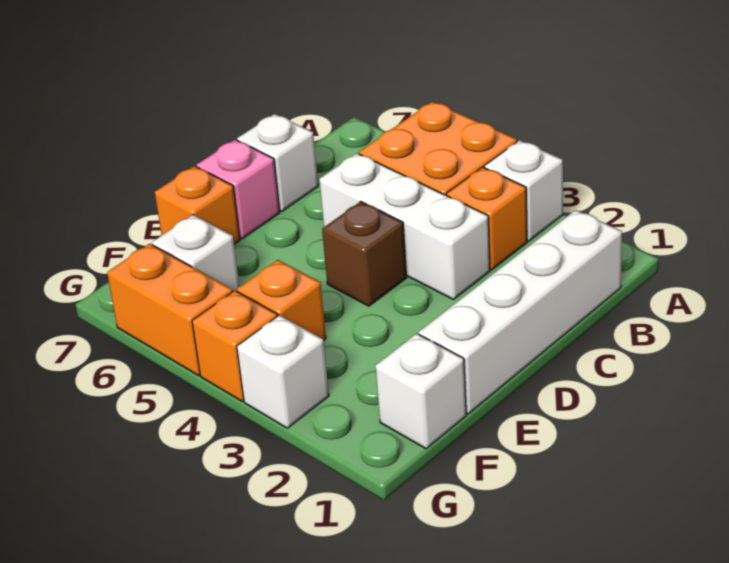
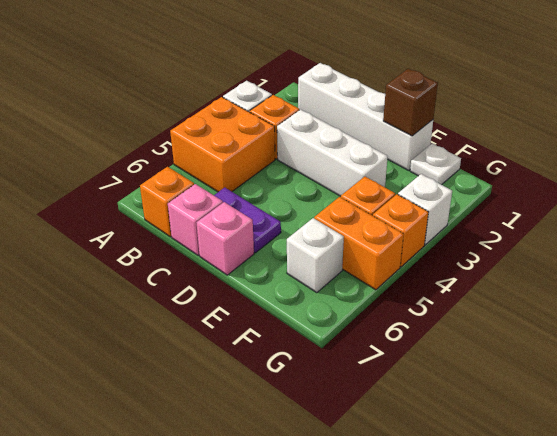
white brick C3:C5 level 1 -> white brick C3:E3 level 1
none -> purple plate C6:D6 level 1
white brick C7 level 1 -> pink brick C7 level 1
brown brick D4 level 1 -> brown brick E1 level 2
orange brick E7 level 1 -> orange brick B7 level 1
white brick F1 level 1 -> white plate F1 level 1
orange brick G5:G6 level 1 -> orange brick F5:G5 level 1

